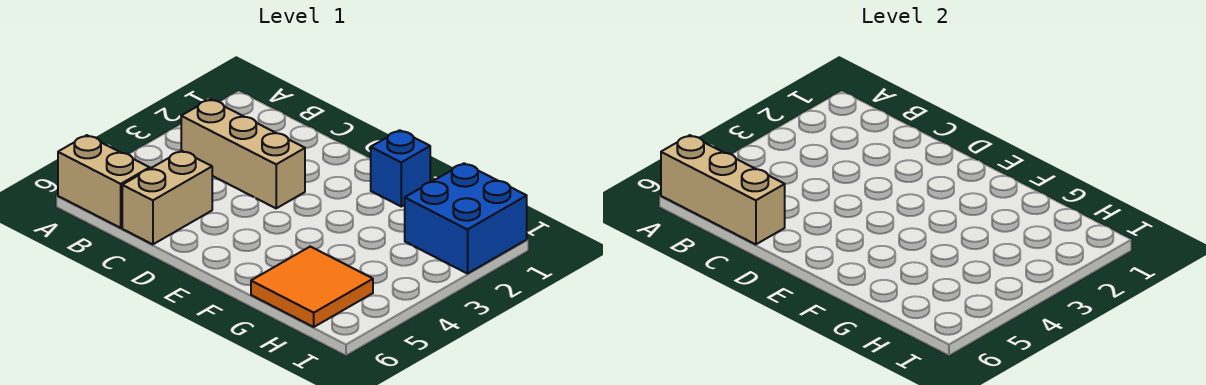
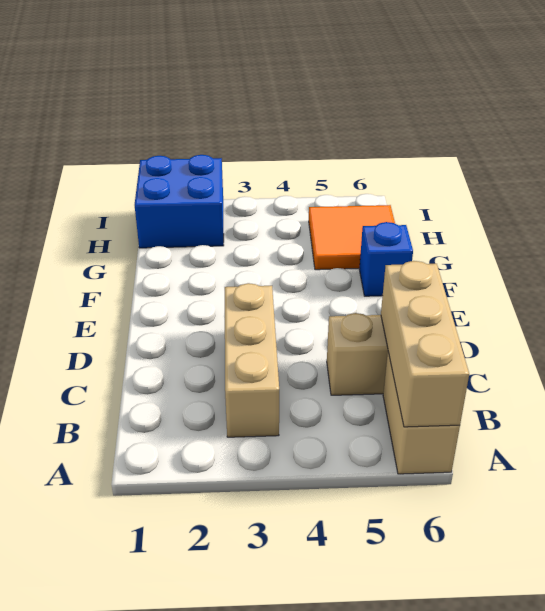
blue brick F1 level 1 -> blue brick F6 level 1

